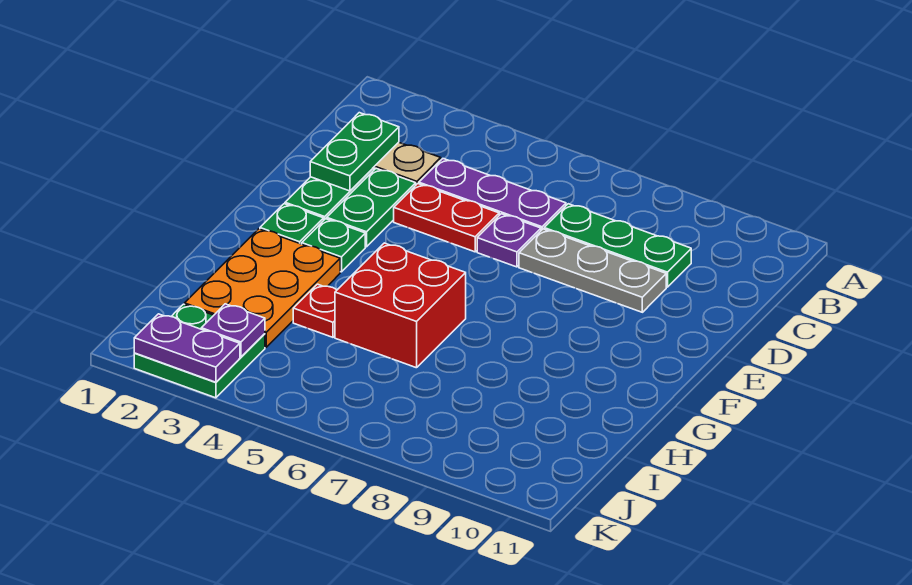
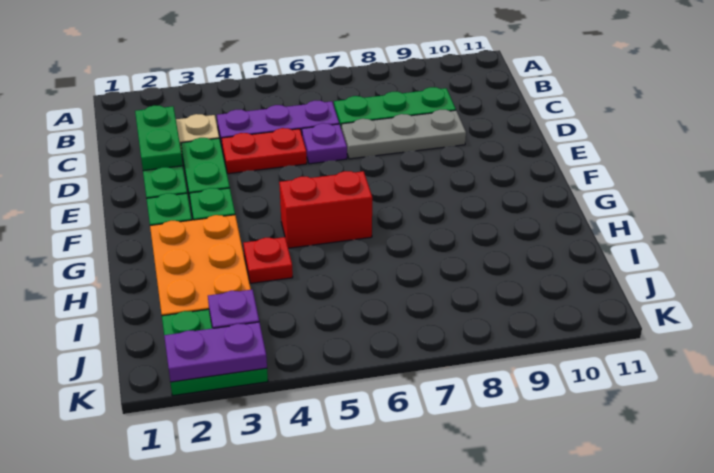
red brick G5:H6 level 1 -> red brick G5:G6 level 1

